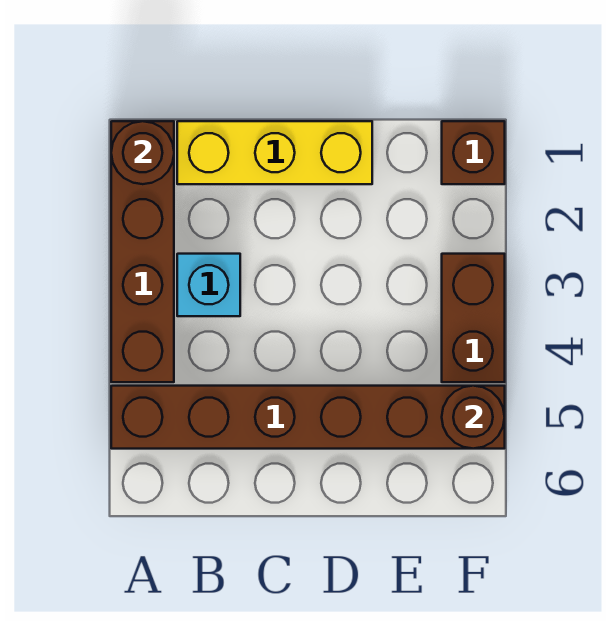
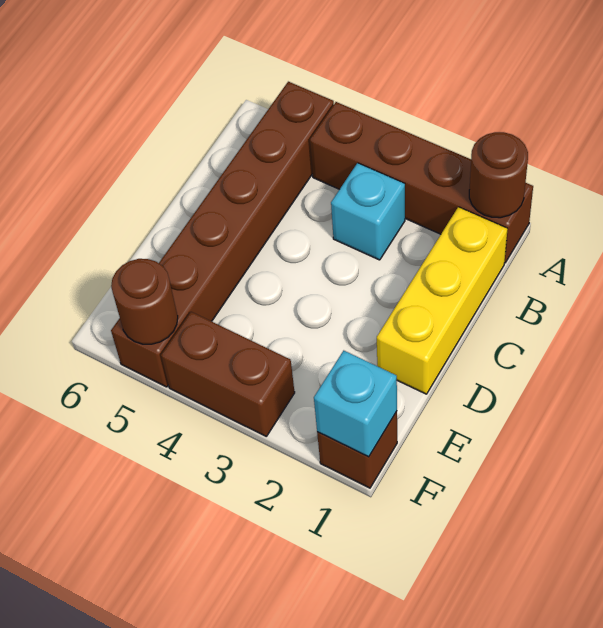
none -> cyan brick F1 level 2

